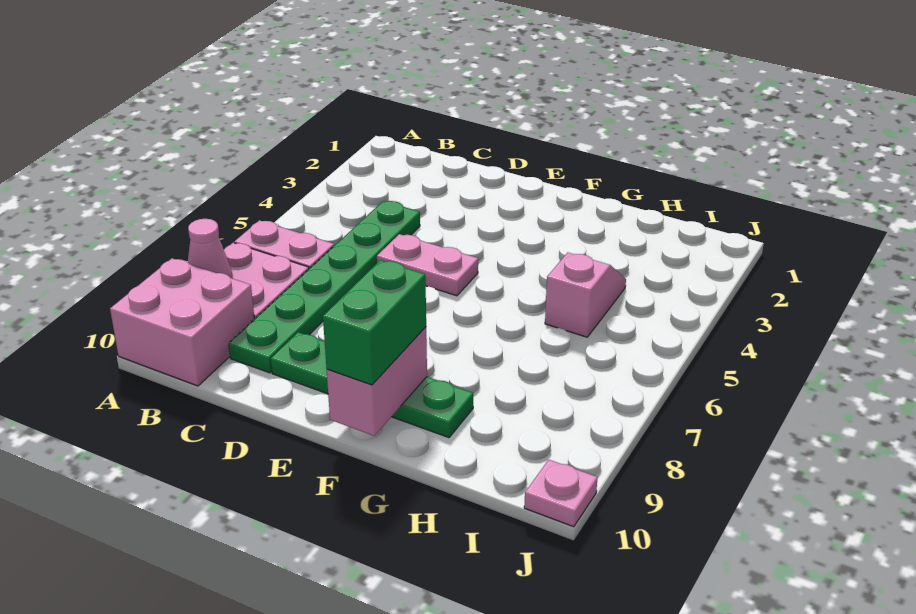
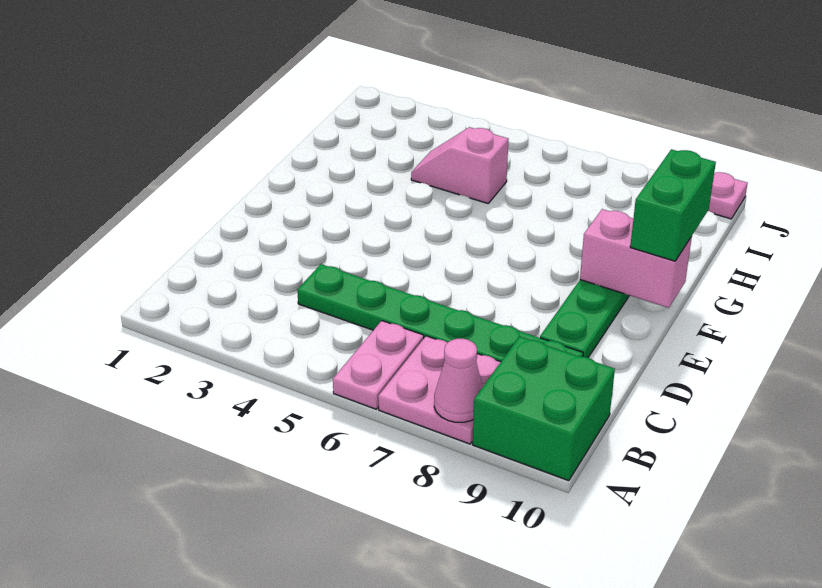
pink brick A9:B10 level 1 -> green brick A9:B10 level 1
pink plate D5:E5 level 1 -> none
green brick F9:F10 level 3 -> green brick F10:G10 level 3

